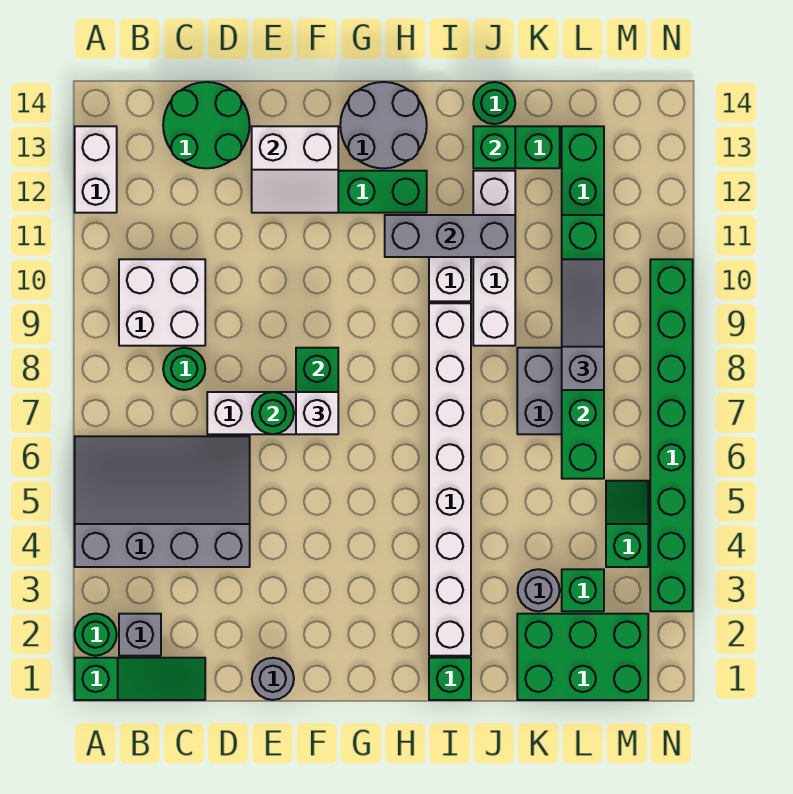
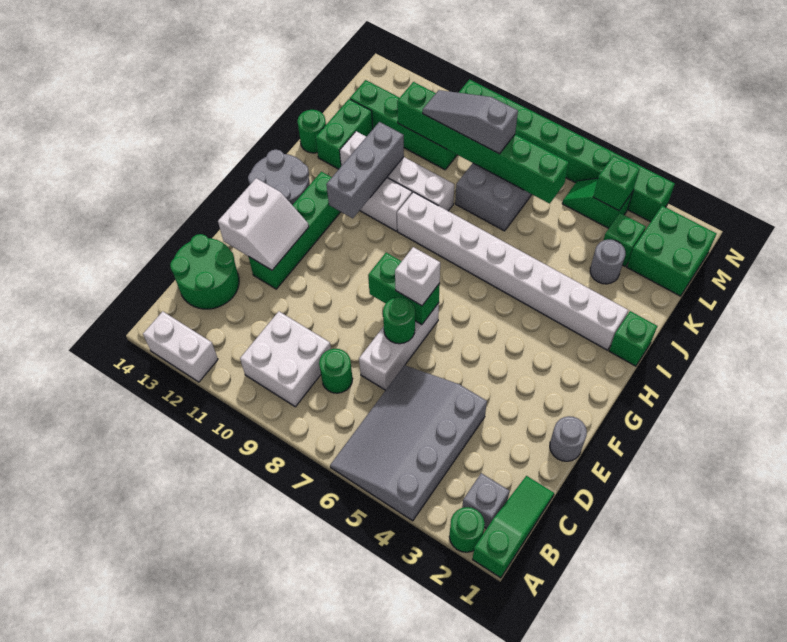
green brick J13 level 2 -> green brick M4 level 2
green brick K1:M2 level 1 -> green brick L1:M2 level 1

